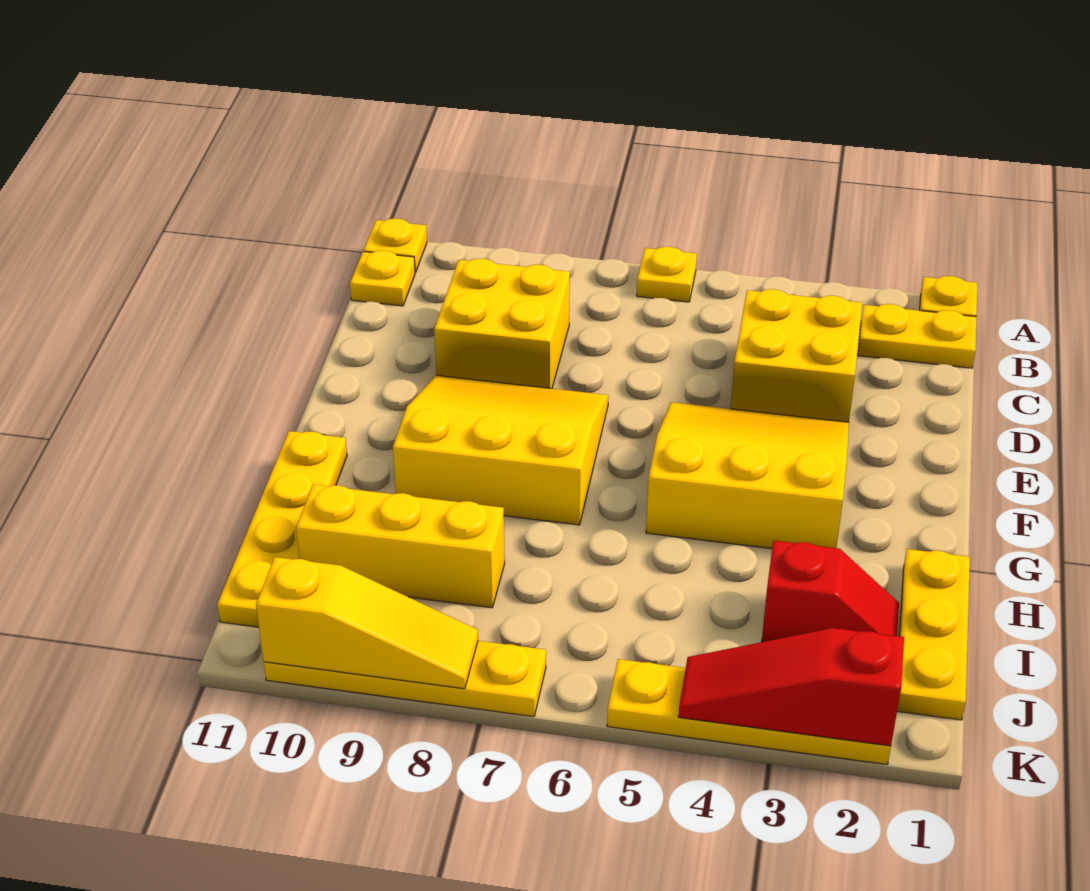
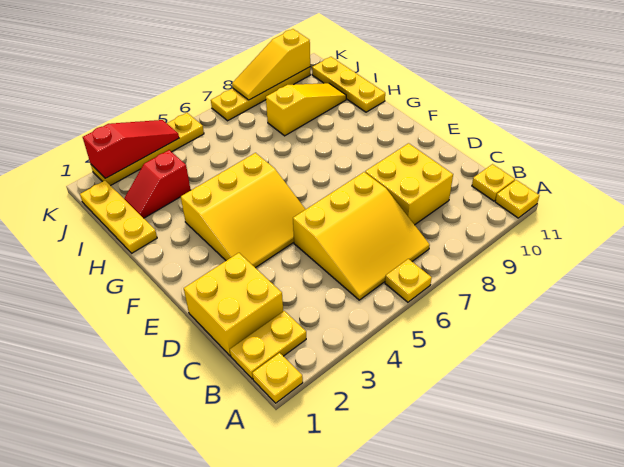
yellow brick C3:D4 level 1 -> yellow brick C1:D2 level 1
yellow slope E7:G9 level 1 top G -> yellow slope B5:D7 level 1 top D
yellow plate G11:J11 level 1 -> yellow plate H11:J11 level 1
yellow brick I8:I10 level 1 -> yellow slope I8:I10 level 1 top 8

